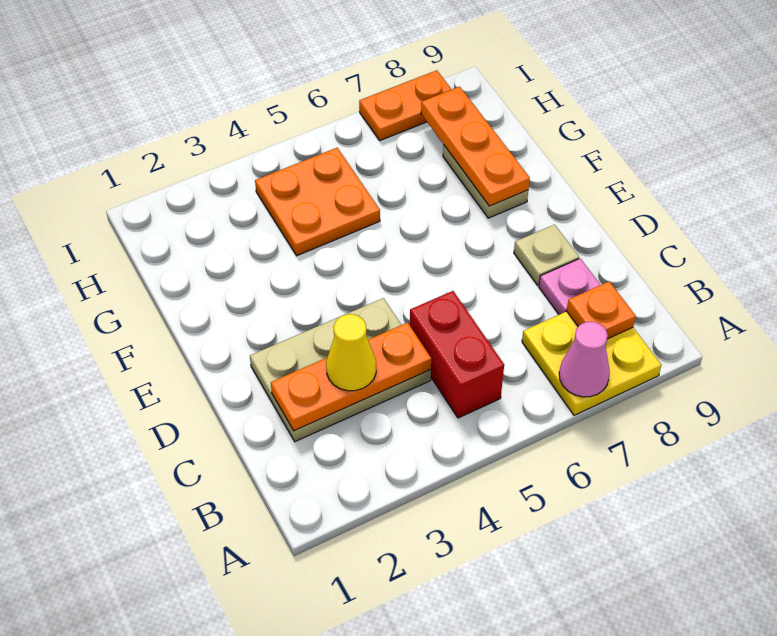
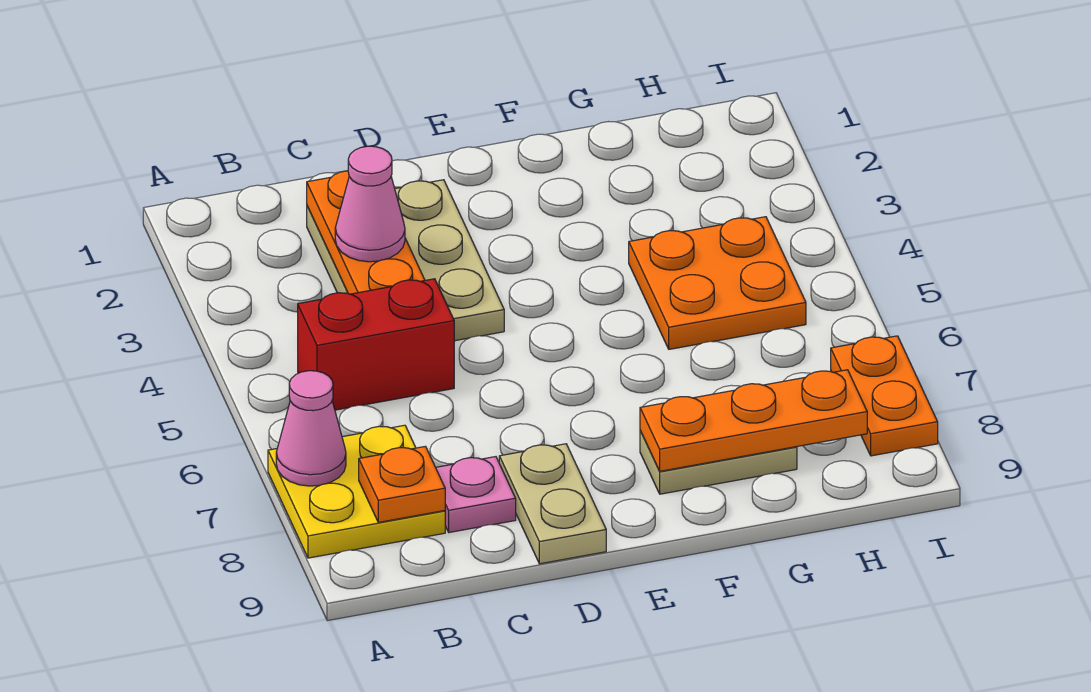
yellow cone C3 level 3 -> pink cone C3 level 3
tan plate D8 level 1 -> tan plate D8:D9 level 1

